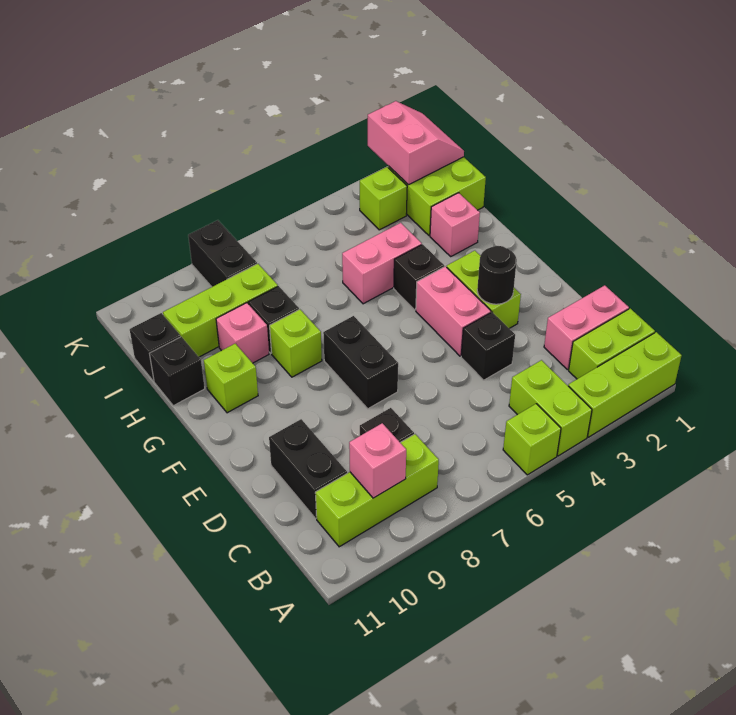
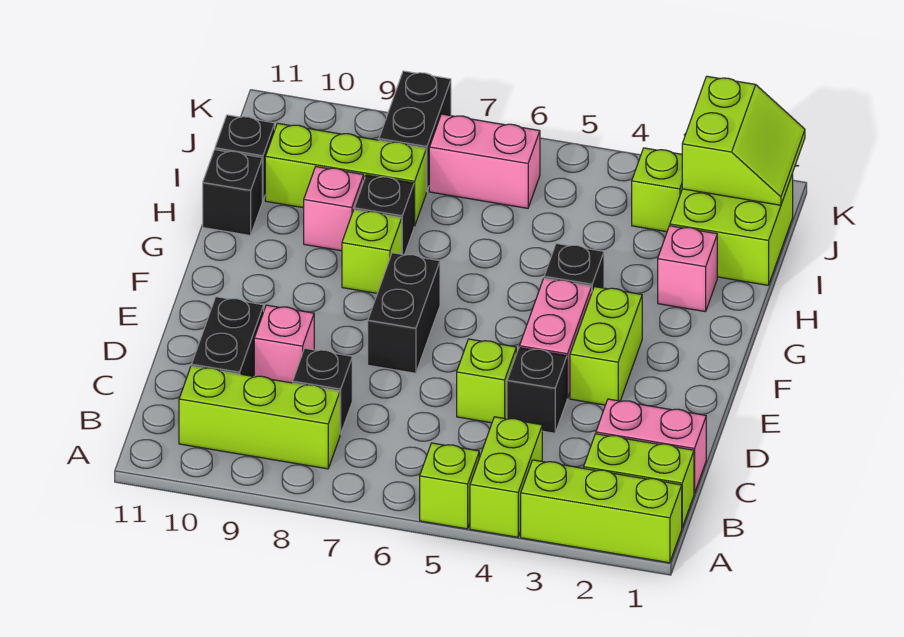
pink brick B9 level 2 -> pink brick D9 level 1
black round brick E3 level 2 -> none
lime brick G10 level 1 -> lime brick D5 level 1
pink brick H4:H5 level 1 -> pink brick J6:J7 level 1
pink slope J1:K2 level 2 top 2 -> lime slope J1:K2 level 2 top 2

